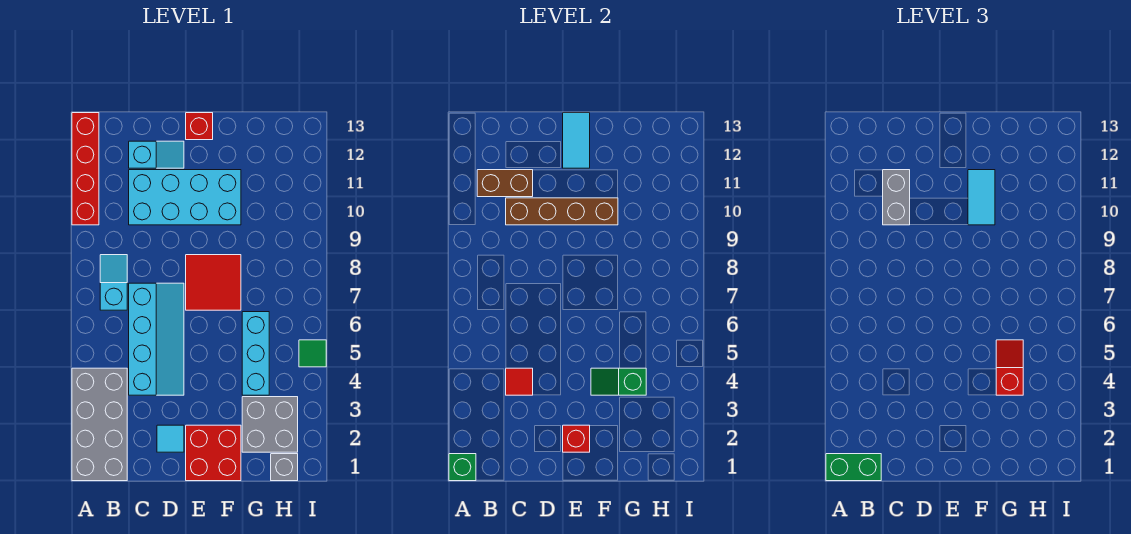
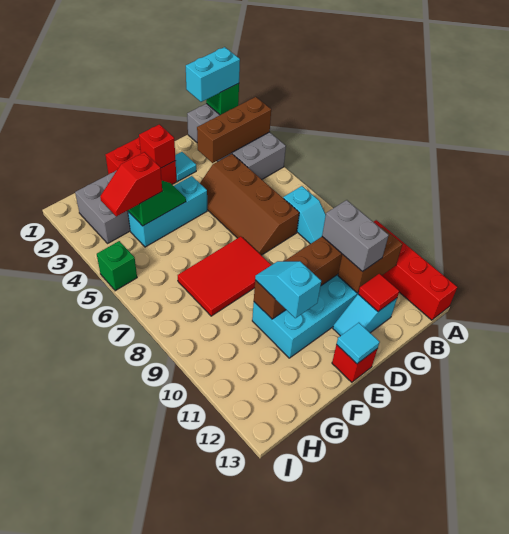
green brick A1:B1 level 3 -> cyan brick A1:B1 level 3
none -> brown brick A3:C3 level 2
cyan slope C4:D7 level 1 top C -> brown slope C4:D7 level 1 top C
red tile C4 level 2 -> red tile C12 level 2
red tile E7:F8 level 1 -> red tile E7:G8 level 1
cyan tile E12:E13 level 2 -> cyan tile E13 level 2
cyan tile F10:F11 level 3 -> cyan slope F10:F11 level 3 top 11
cyan brick G4:G6 level 1 -> cyan brick E4:G4 level 1
red slope G4:G5 level 3 top 4 -> red slope G4:H4 level 3 top G
grey brick H1 level 1 -> none
green tile I5 level 1 -> green brick I5 level 1

